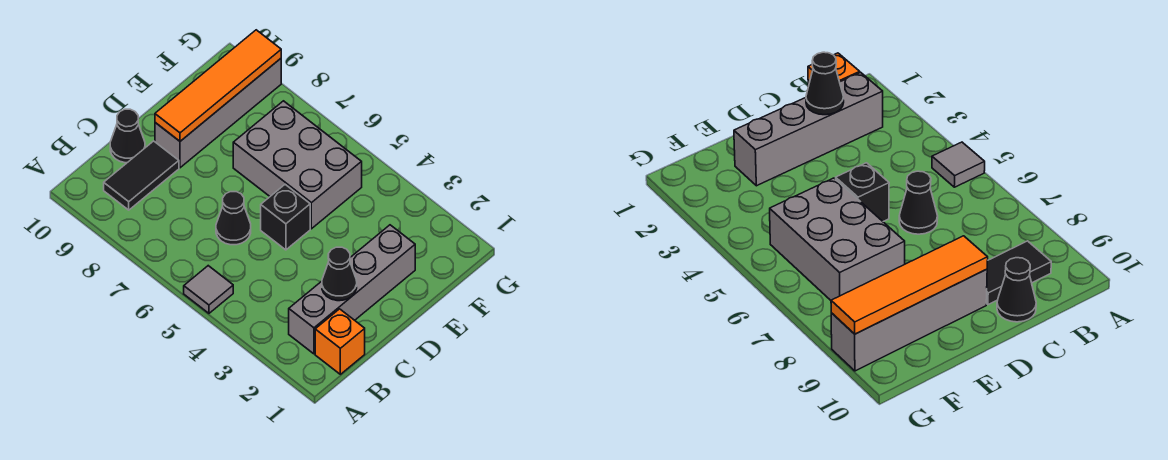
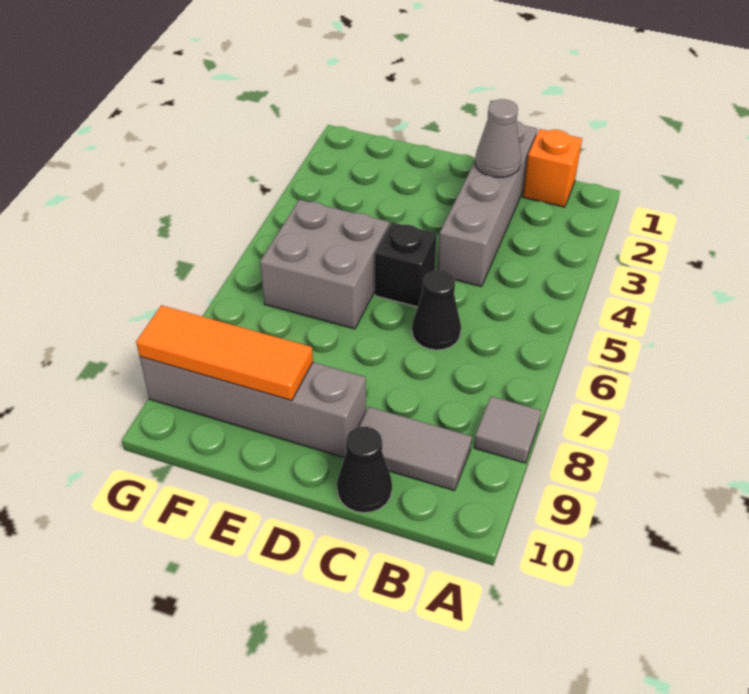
grey tile A5 level 1 -> grey tile A8 level 1
grey brick B2:E2 level 1 -> grey brick C1:C4 level 1
black tile B9:C9 level 1 -> grey tile B9:C9 level 1
black cone C2 level 2 -> grey cone C2 level 2
orange tile D9:G9 level 2 -> orange tile E9:G9 level 2
grey brick E5:F7 level 1 -> grey brick E5:F6 level 1

